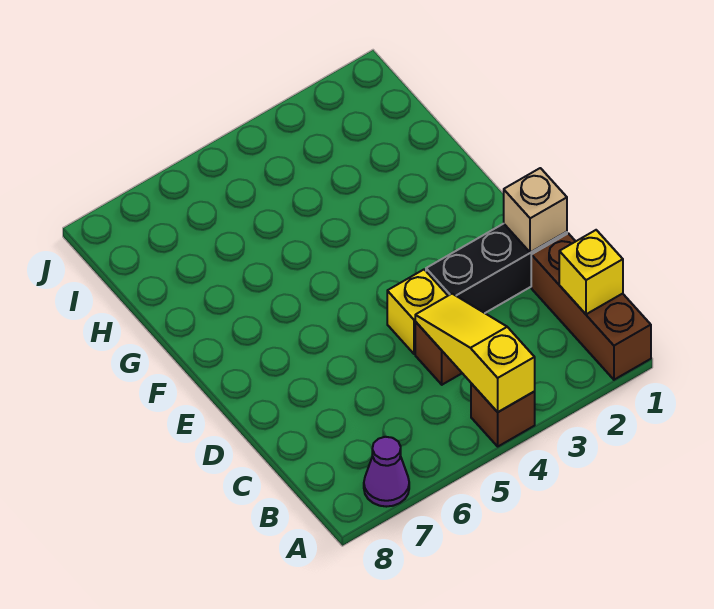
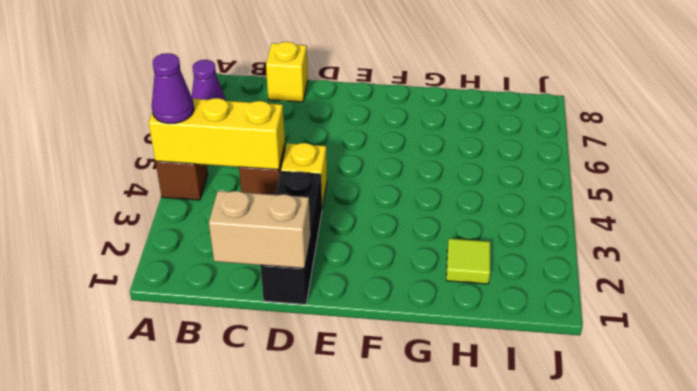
brown brick A1:C1 level 1 -> none
yellow slope A4:C4 level 2 top A -> yellow brick A4:C4 level 2
none -> purple cone A4 level 3
yellow brick B1 level 2 -> yellow brick C8 level 1
tan brick D1 level 2 -> tan brick C1:D1 level 2
none -> lime tile H2 level 1

